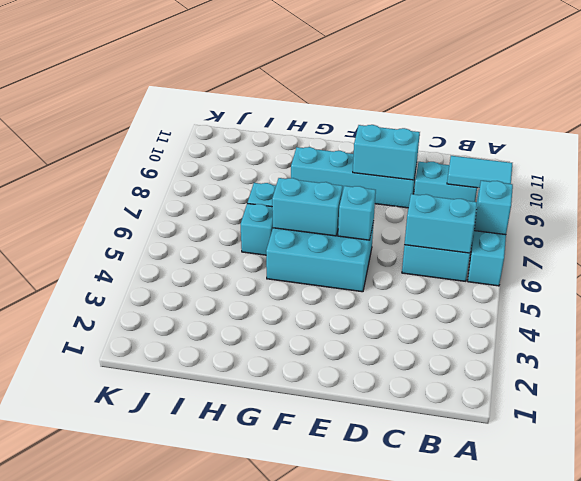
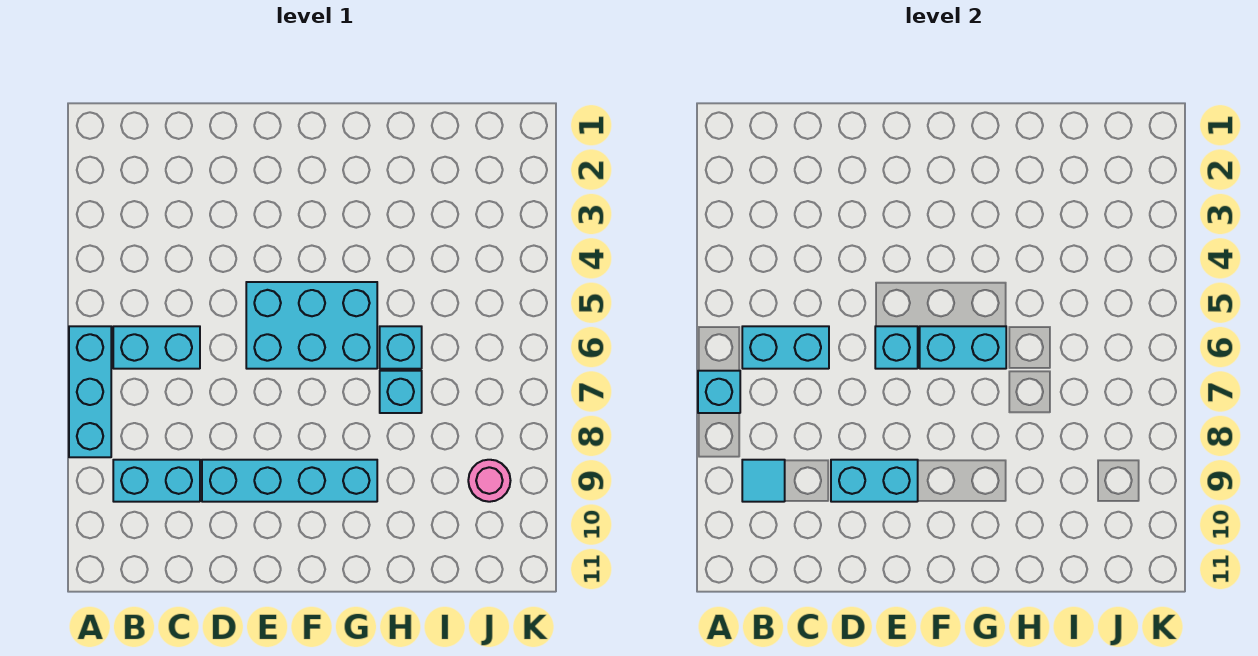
cyan tile A9:B9 level 2 -> cyan tile B9 level 2
none -> pink round brick J9 level 1

